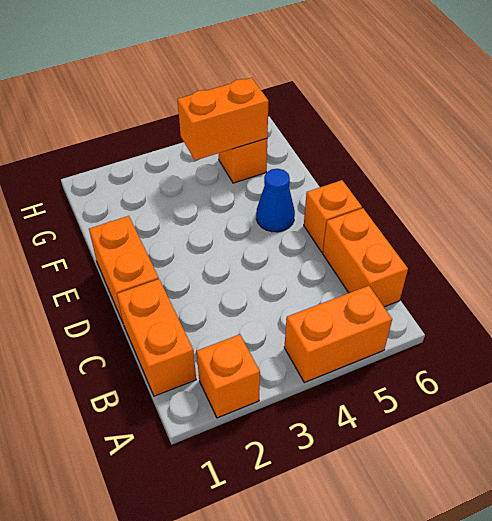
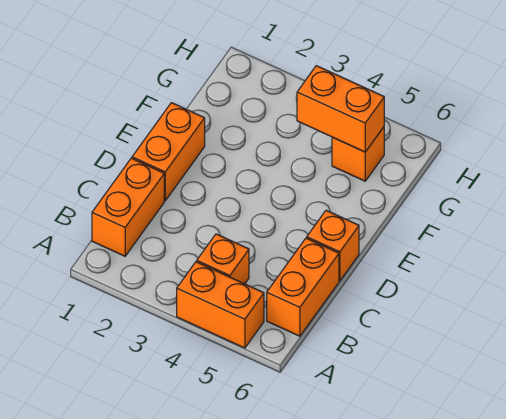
orange brick A2 level 1 -> orange brick B4 level 1
blue cone E5 level 1 -> none

